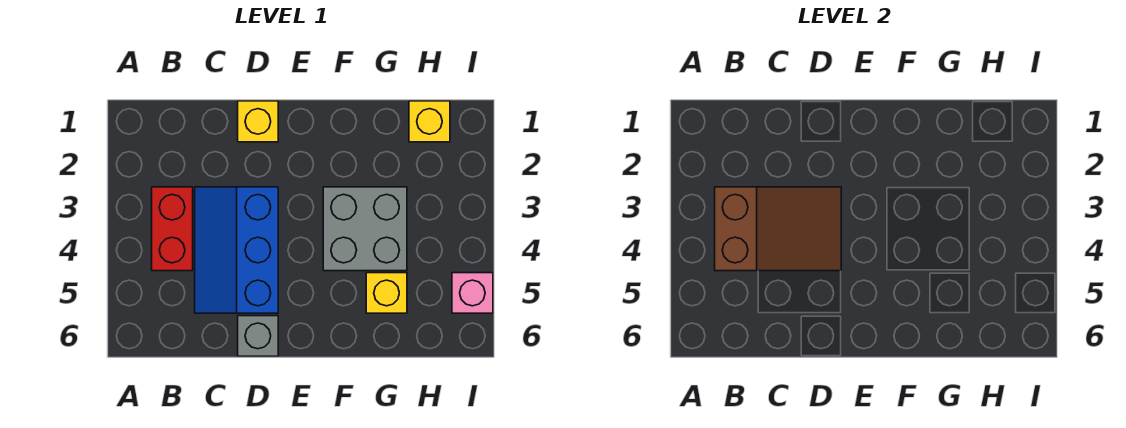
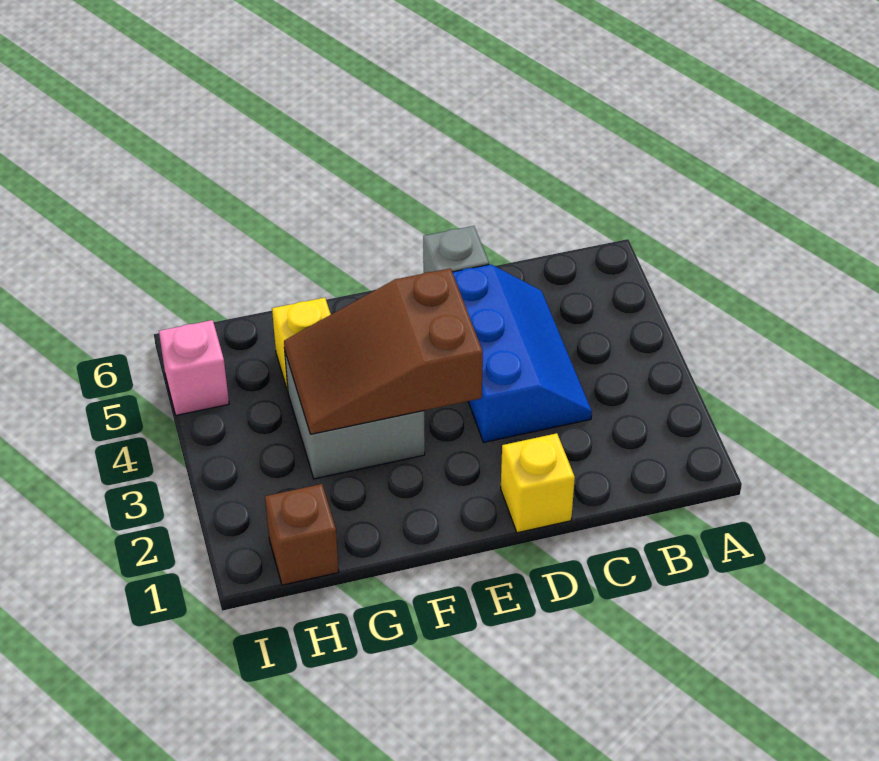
red brick B3:B4 level 1 -> none
brown slope B3:D4 level 2 top B -> brown slope E3:G4 level 2 top E
yellow brick H1 level 1 -> brown brick H1 level 1

